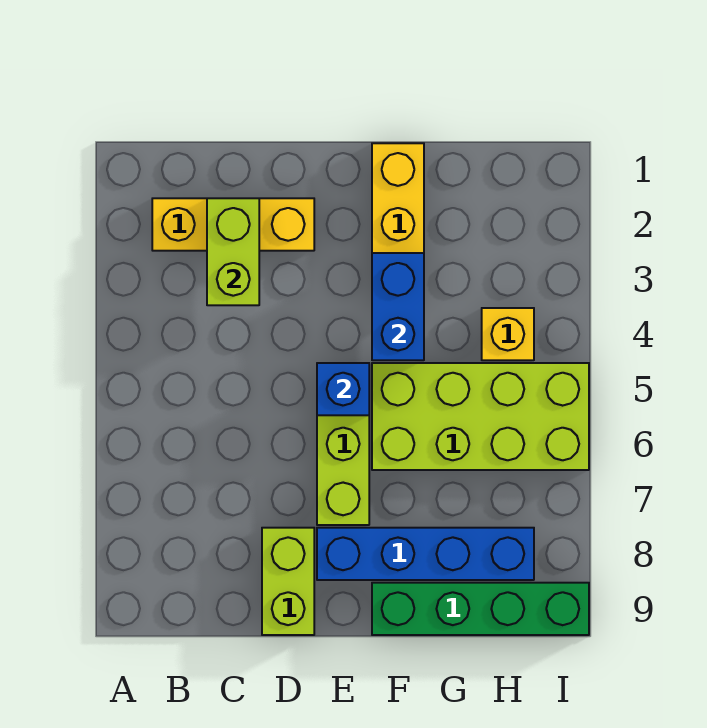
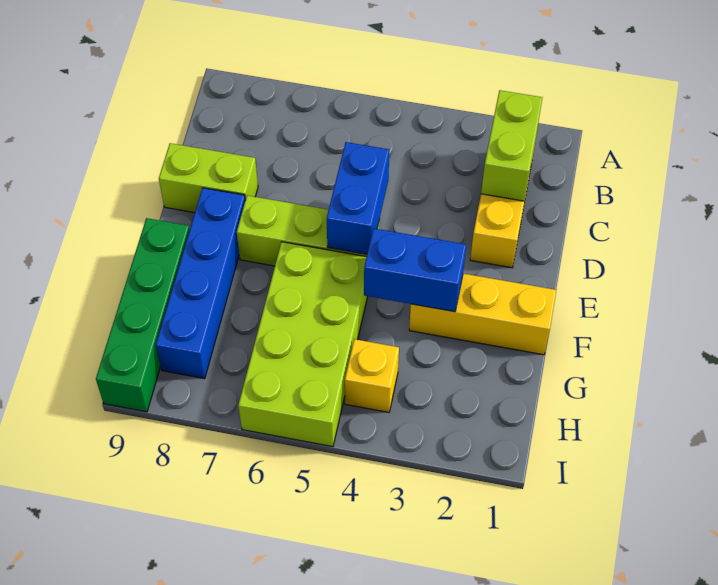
lime brick C2:C3 level 2 -> lime brick B2:C2 level 2
blue brick E5 level 2 -> blue brick D5:E5 level 2

